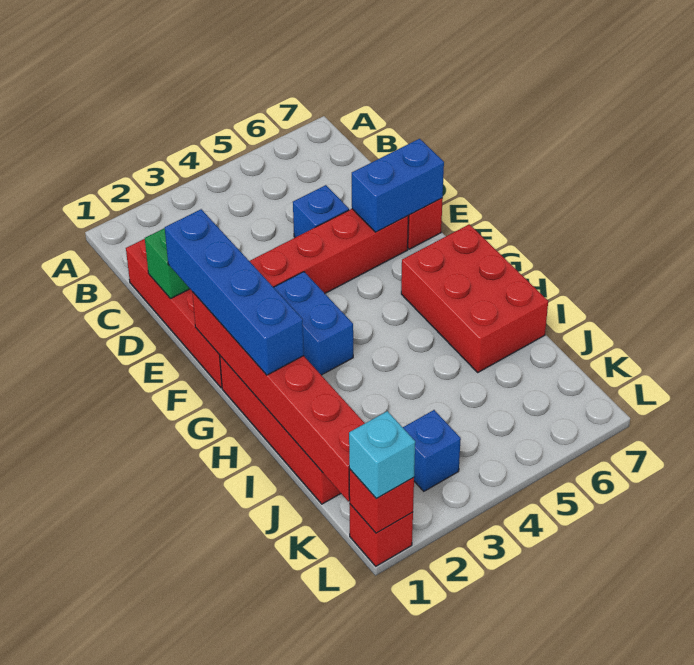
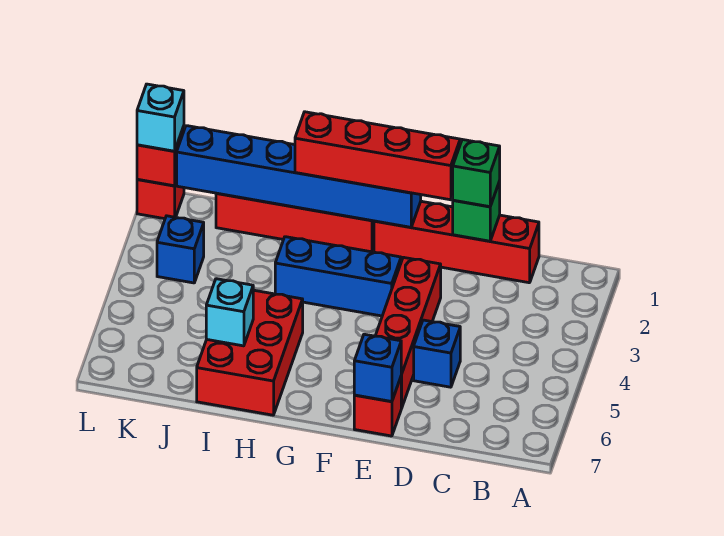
none -> green brick D1 level 3
blue brick E1:H1 level 3 -> red brick E1:H1 level 3
blue brick E6:E7 level 2 -> blue brick E7 level 2
red brick F1:K1 level 2 -> blue brick F1:K1 level 2
blue brick F3:G3 level 1 -> blue brick F3:H3 level 1
red brick G6:I7 level 1 -> red brick H5:I7 level 1
none -> cyan brick I6 level 2

